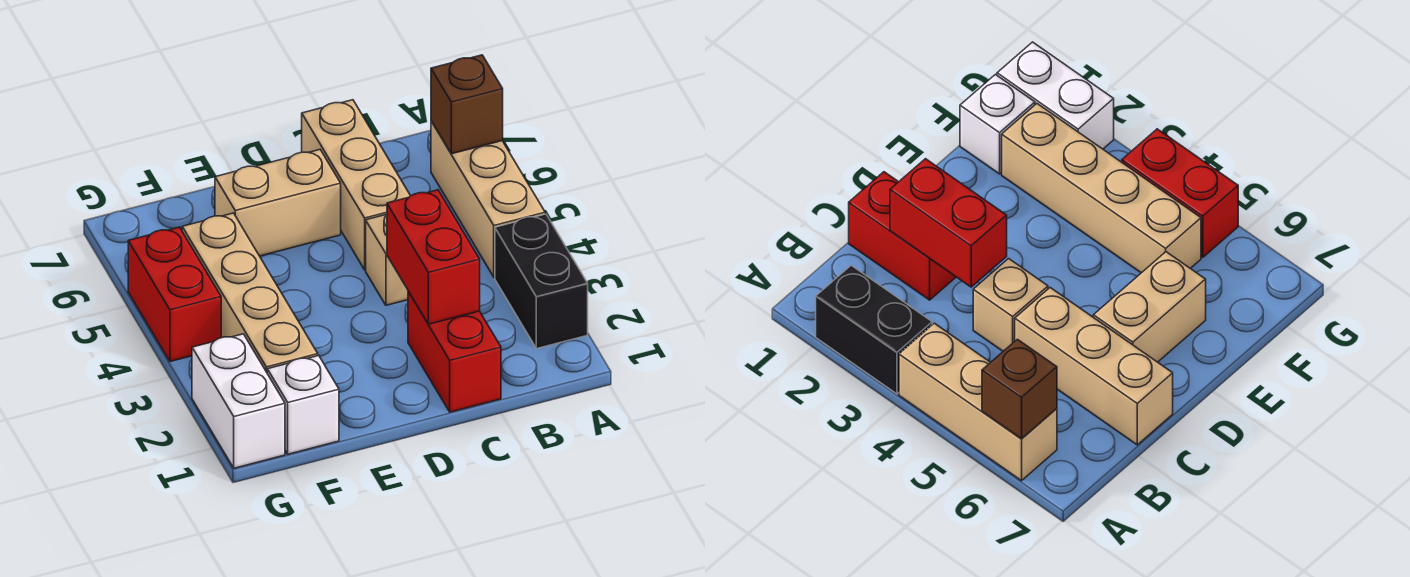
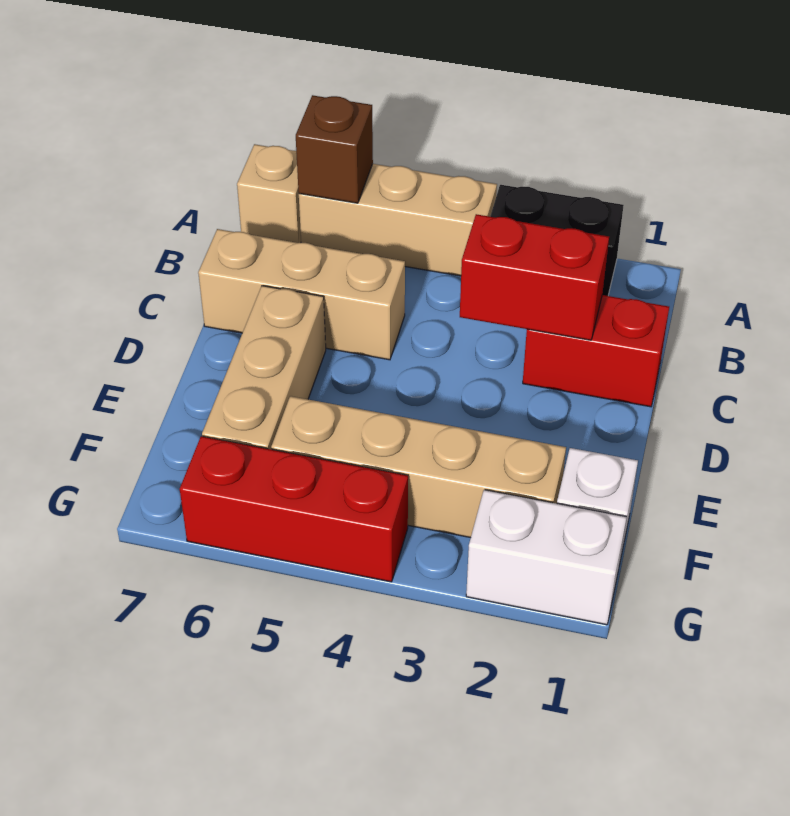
tan brick C4 level 1 -> tan brick A7 level 1
tan brick D6:E6 level 1 -> tan brick D6:F6 level 1
red brick G4:G5 level 1 -> red brick G4:G6 level 1

